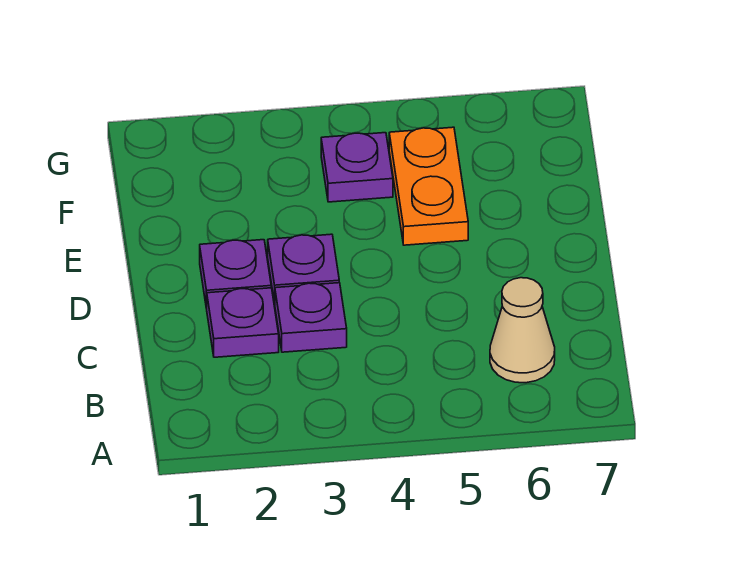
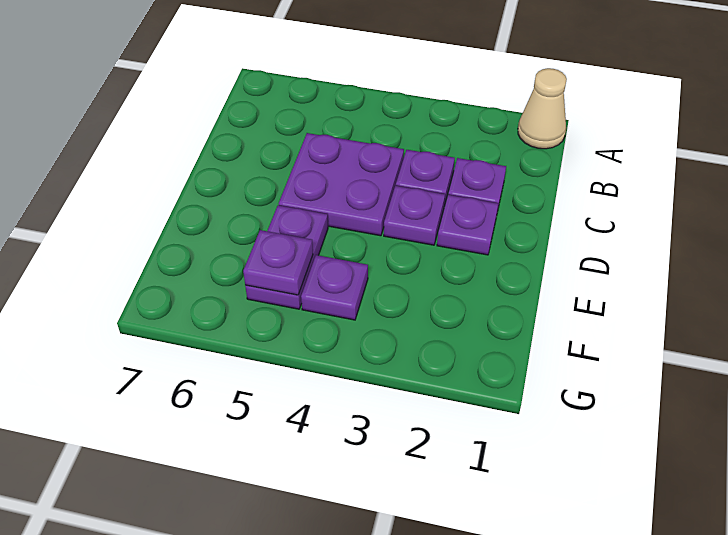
tan cone B6 level 1 -> tan cone A1 level 1
none -> purple plate C4:D5 level 1
orange plate E5:F5 level 1 -> purple plate E5:F5 level 1
none -> purple plate F5 level 2

